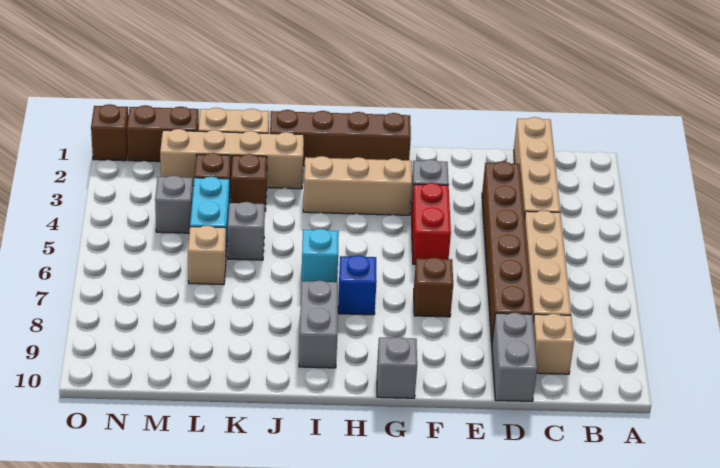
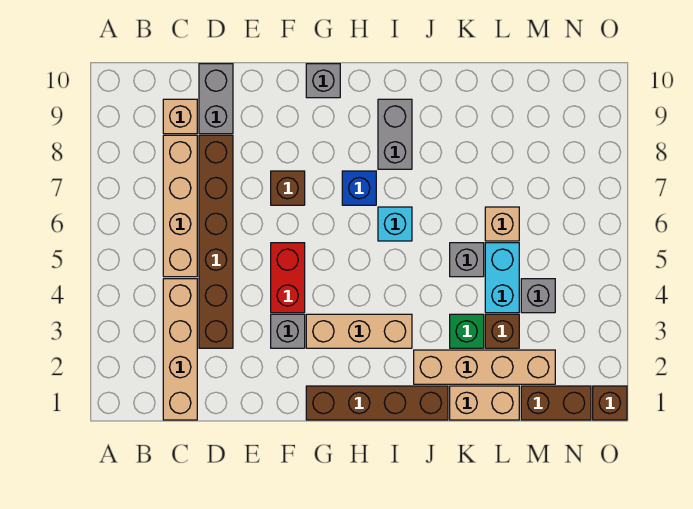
brown brick K3 level 1 -> green brick K3 level 1

